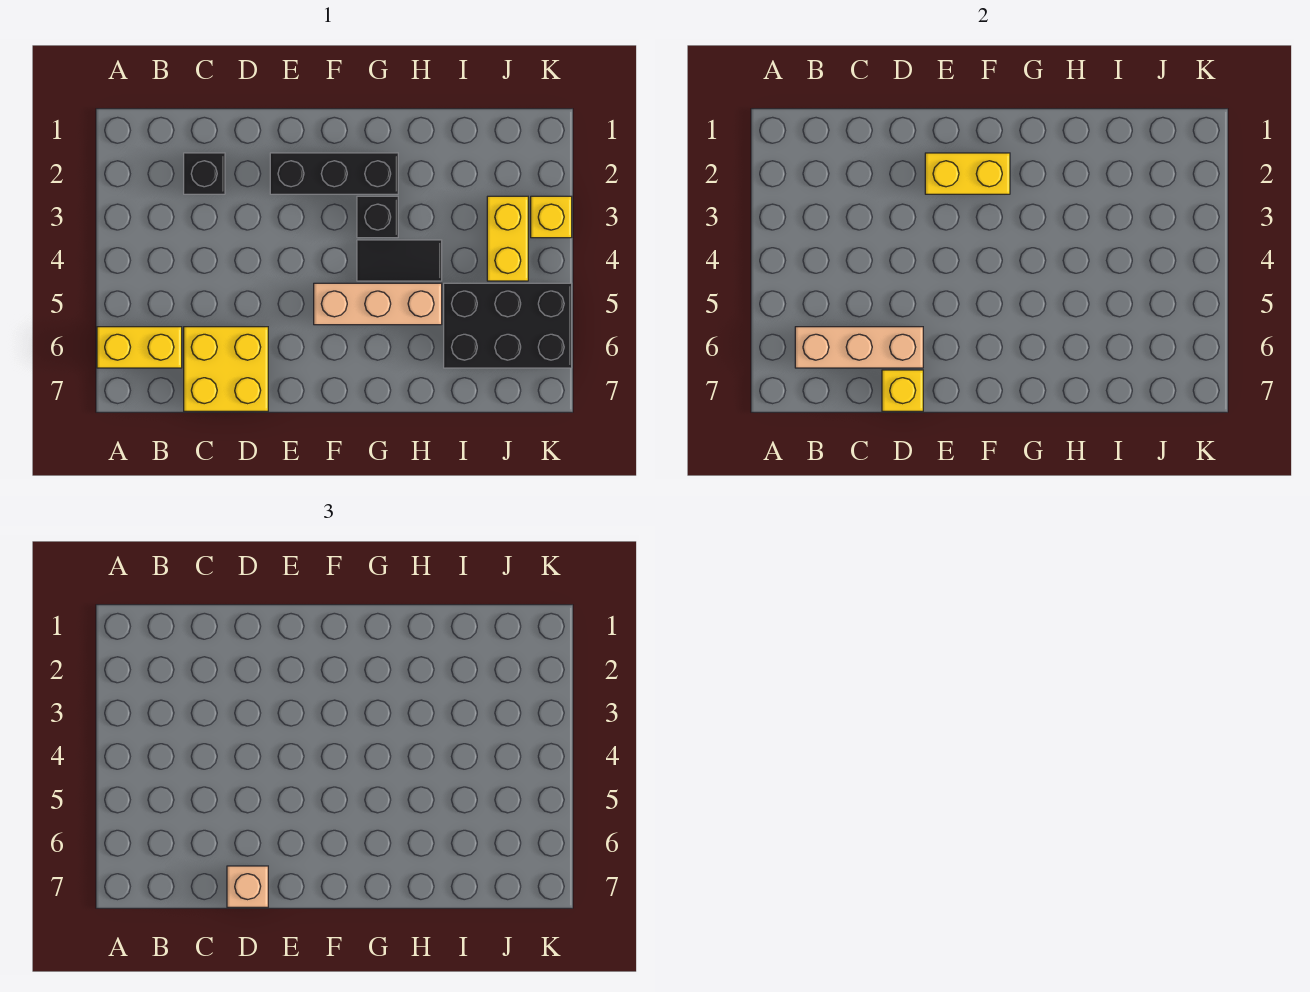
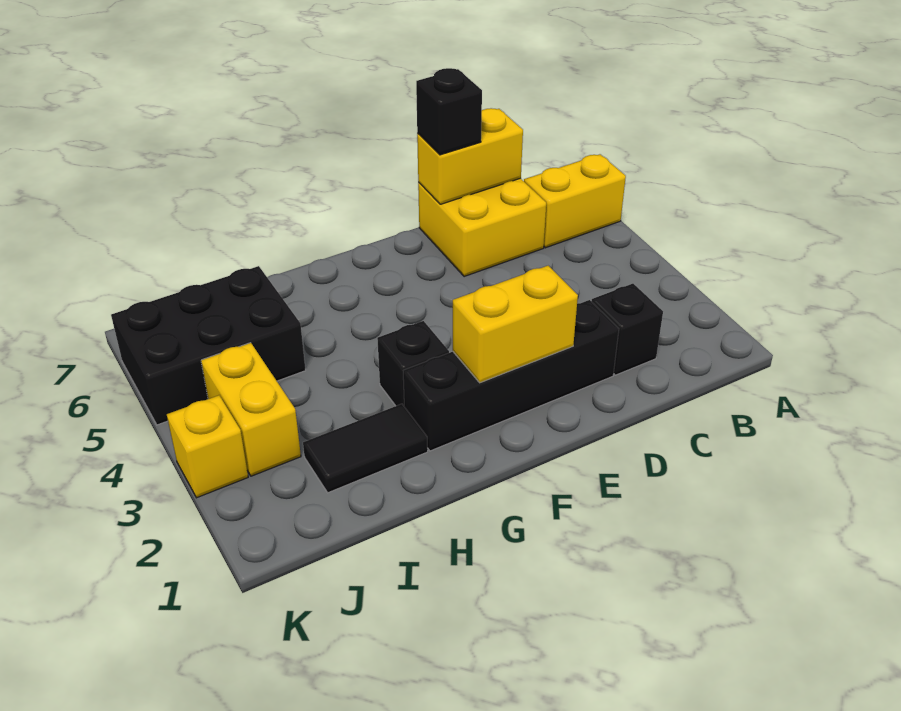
tan brick B6:D6 level 2 -> none
yellow brick D7 level 2 -> yellow brick C7:D7 level 2
tan brick D7 level 3 -> black brick D7 level 3
black brick E2:G2 level 1 -> black brick D2:G2 level 1
tan brick F5:H5 level 1 -> none
black tile G4:H4 level 1 -> black tile H2:I2 level 1

